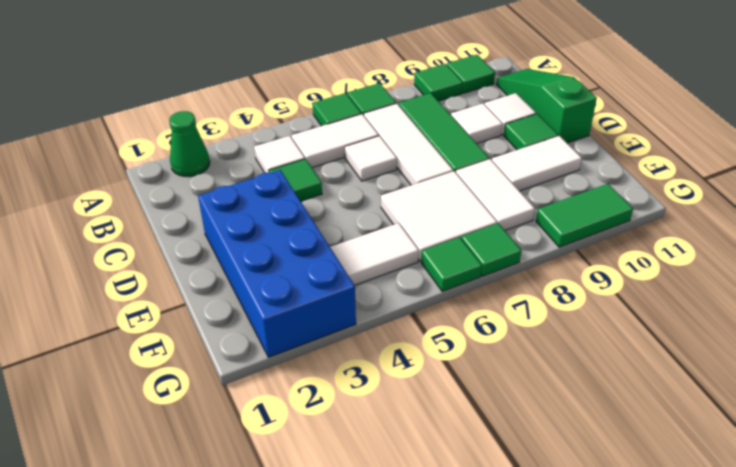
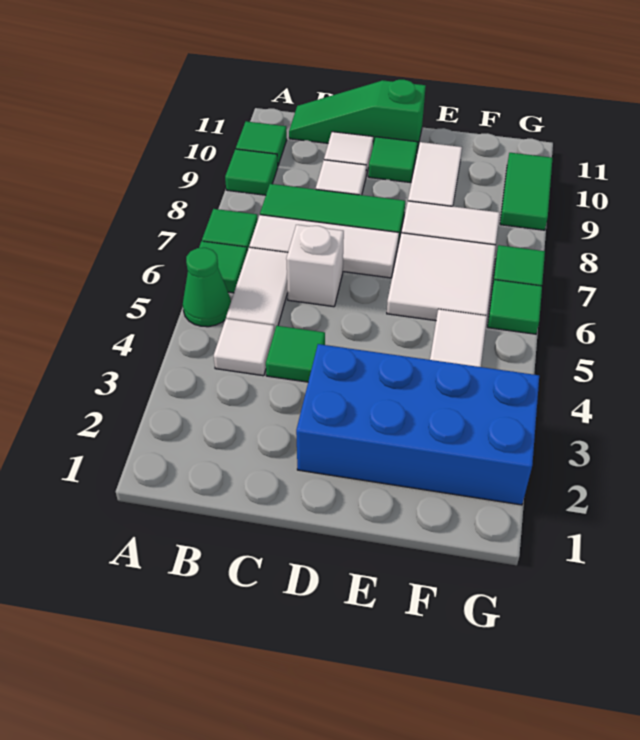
green cone A2 level 1 -> green cone A5 level 1
white tile C6 level 1 -> white brick C6 level 1

